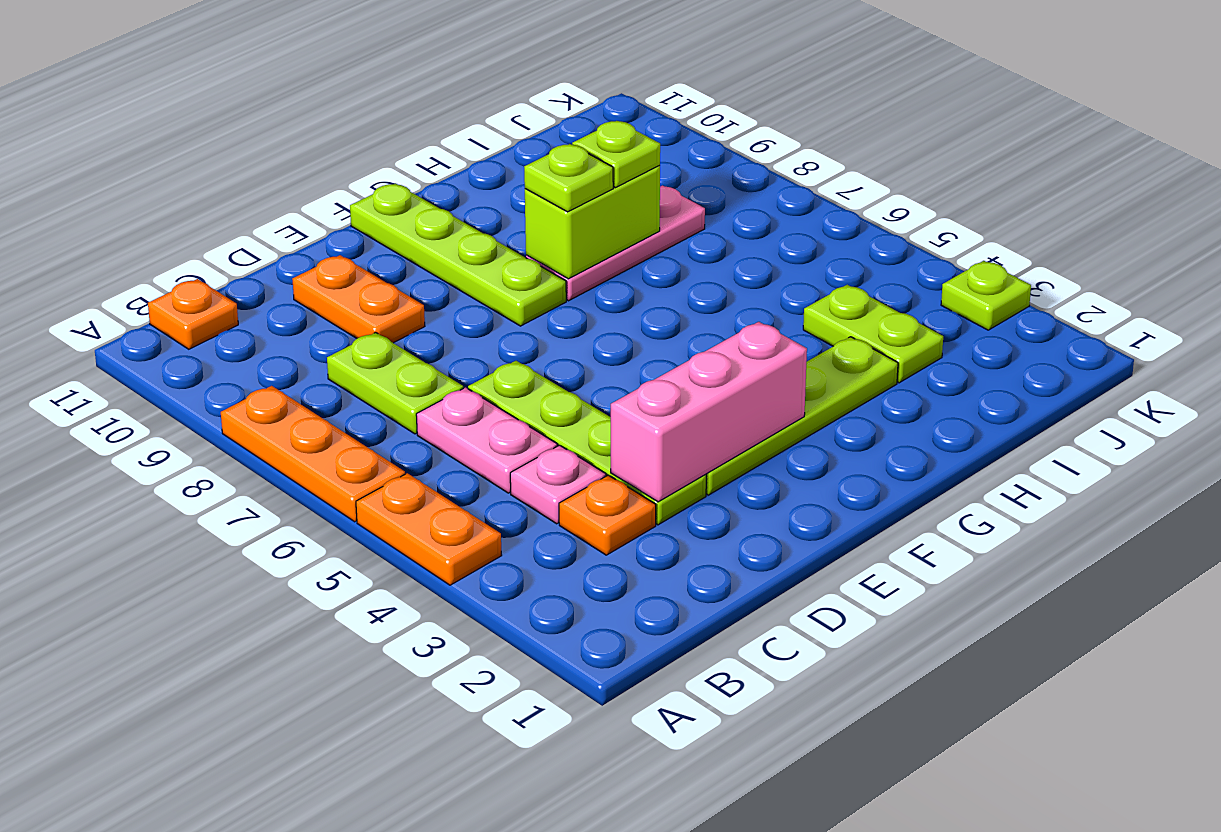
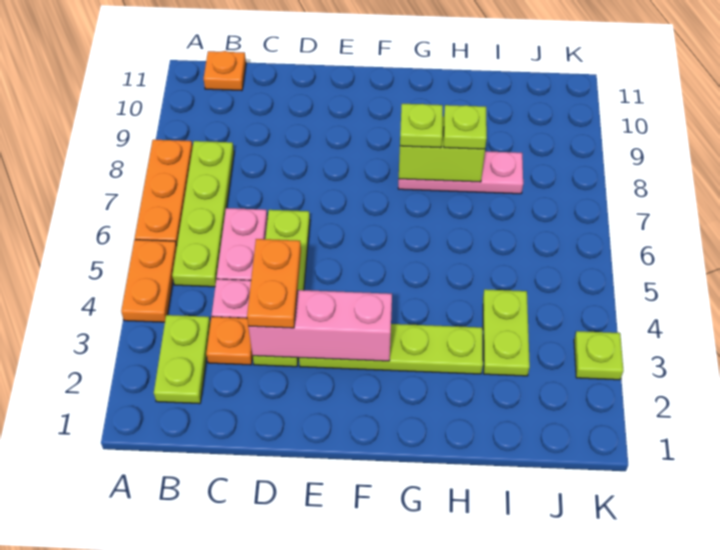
lime plate C7:C8 level 1 -> lime plate B2:B3 level 1
orange plate D9:D10 level 1 -> orange plate D3:D4 level 3
lime plate F8:F11 level 1 -> lime plate B5:B8 level 1

